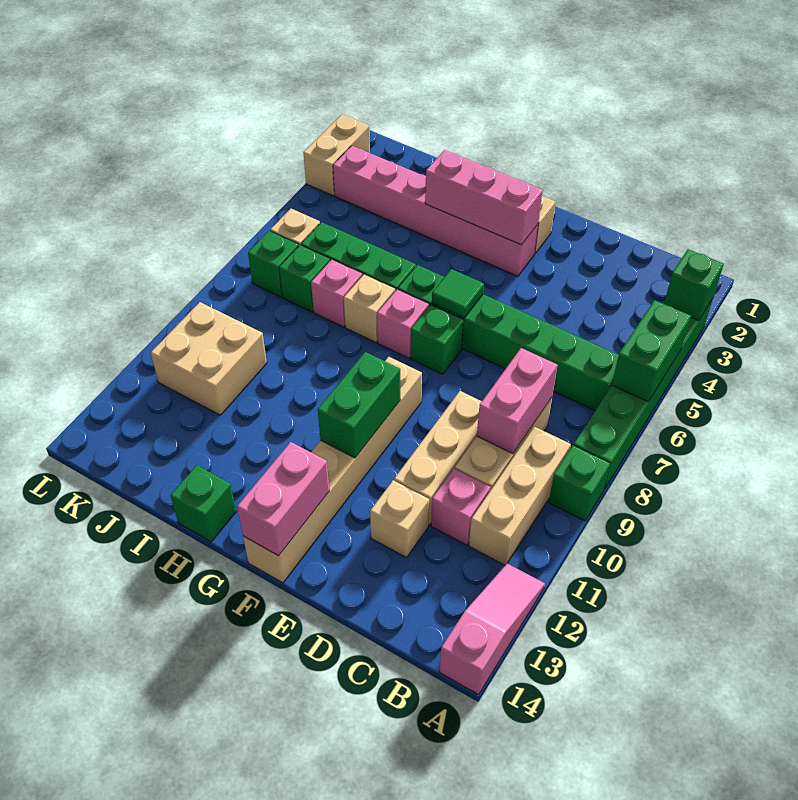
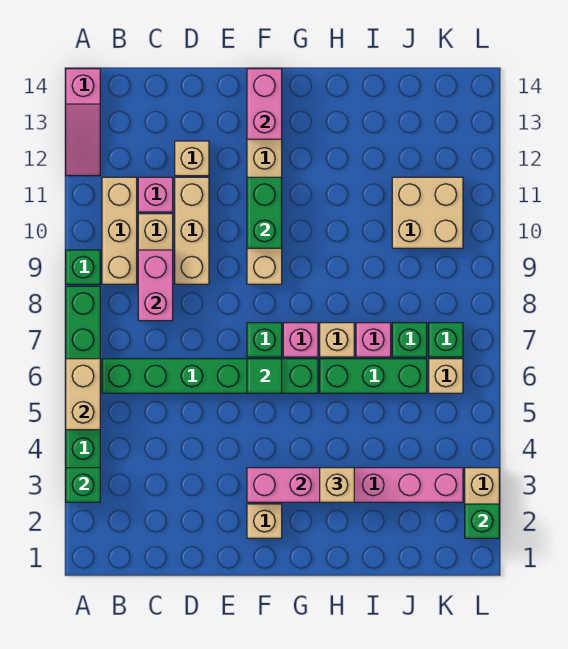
green brick A5:A6 level 2 -> tan brick A5:A6 level 2
none -> tan brick H3 level 3
green brick H14 level 1 -> green brick L2 level 2

